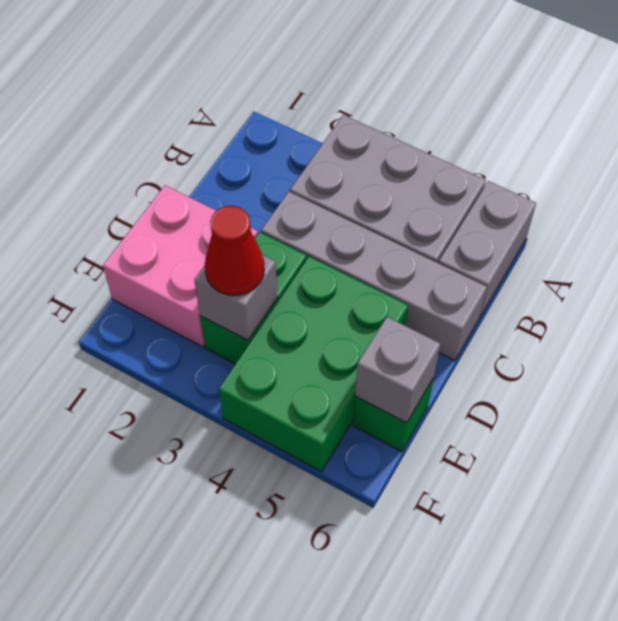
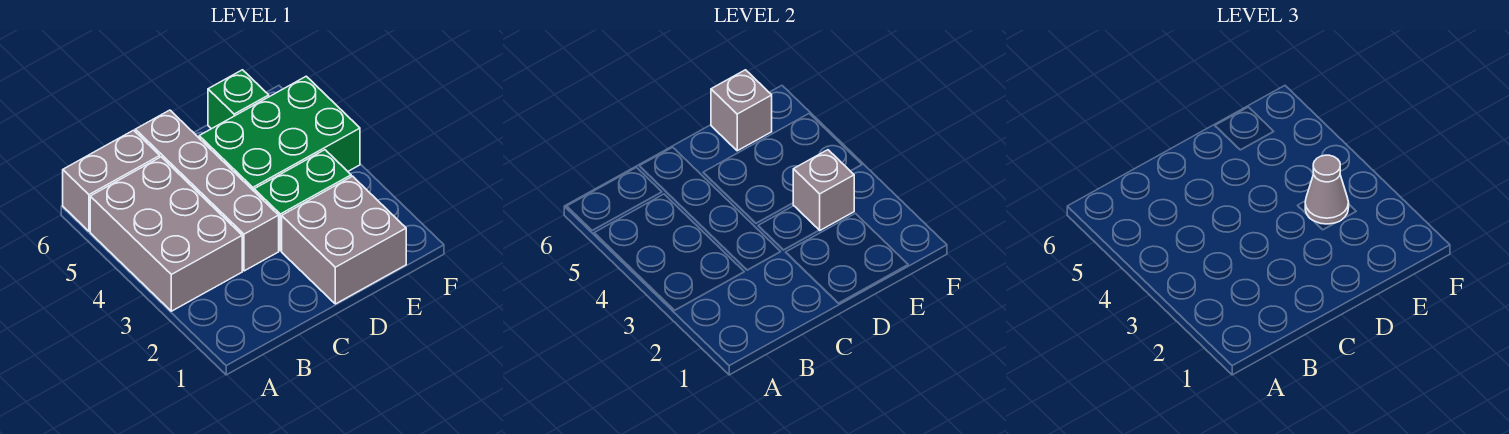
pink brick D1:E2 level 1 -> grey brick D1:E2 level 1
red cone E3 level 3 -> grey cone E3 level 3

